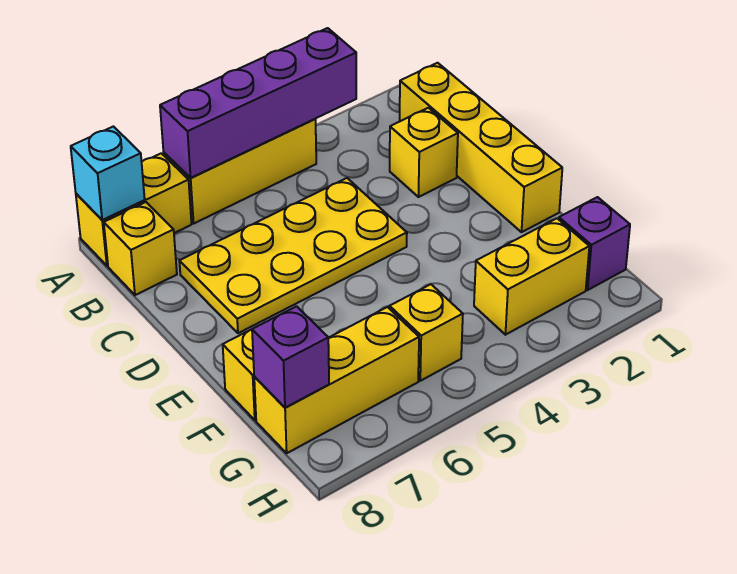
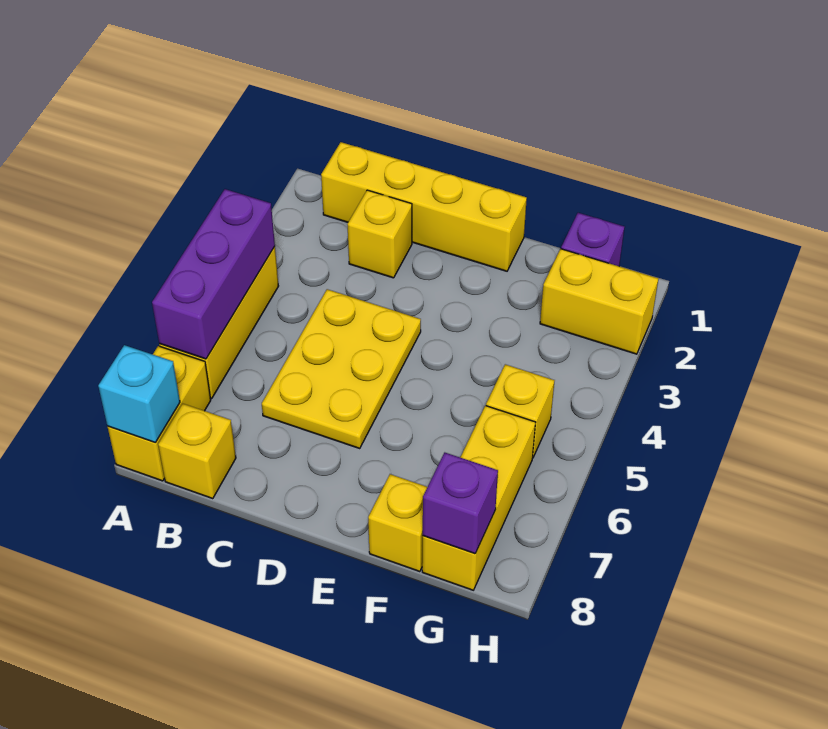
purple brick A3:A6 level 2 -> purple brick A4:A6 level 2
yellow plate C4:D7 level 1 -> yellow plate C4:D6 level 1
yellow brick G2:G3 level 1 -> yellow brick G2:H2 level 1

